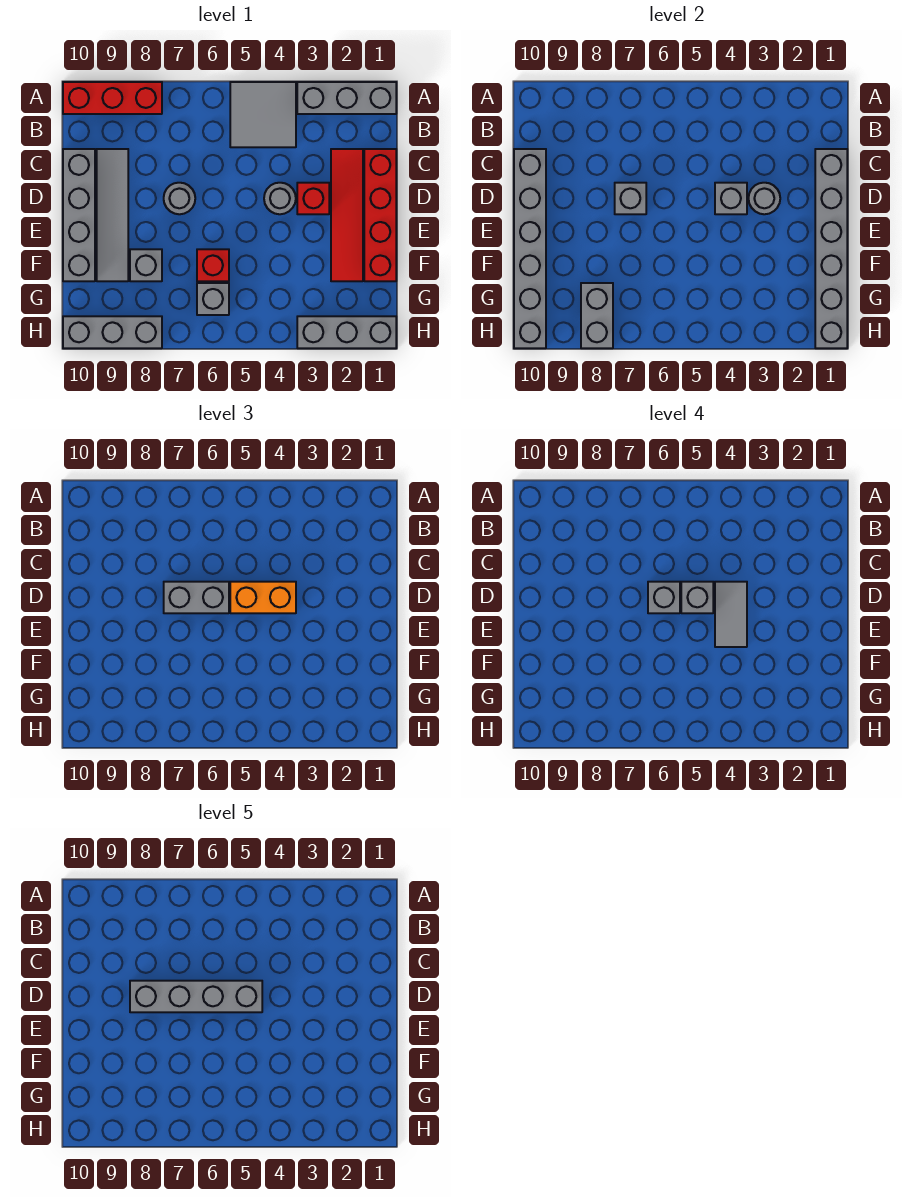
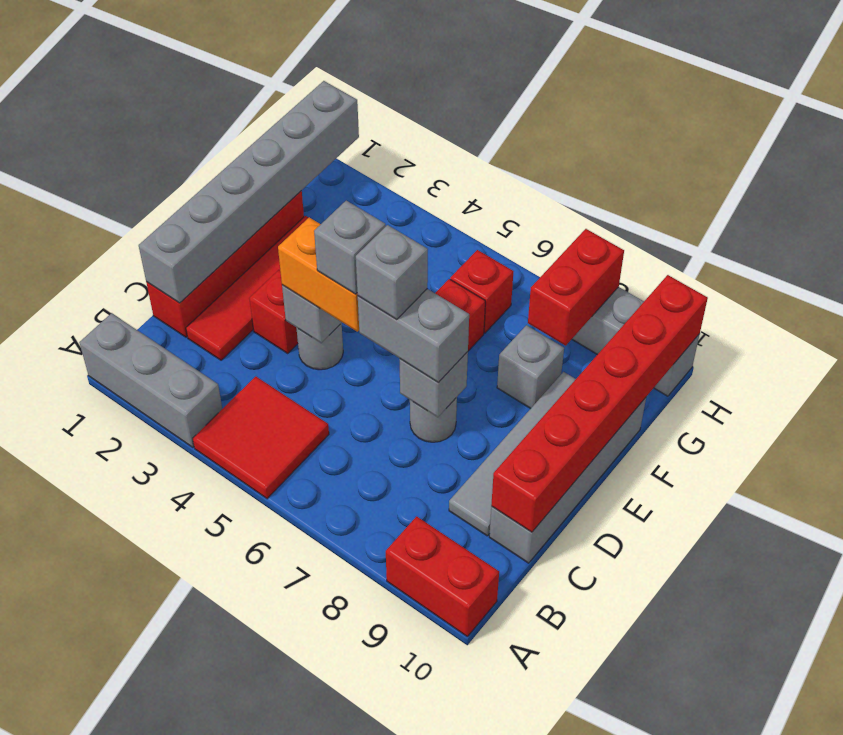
grey tile A4:B5 level 1 -> red tile A4:B5 level 1
red brick A8:A10 level 1 -> red brick A9:A10 level 1
grey brick C10:H10 level 2 -> red brick C10:H10 level 2
grey round brick D3 level 2 -> none
grey tile D4:E4 level 4 -> none
grey brick D5:D8 level 5 -> none
grey brick G6 level 1 -> red brick G6 level 1
grey brick G8:H8 level 2 -> red brick G8:H8 level 2
grey brick H1:H3 level 1 -> none

